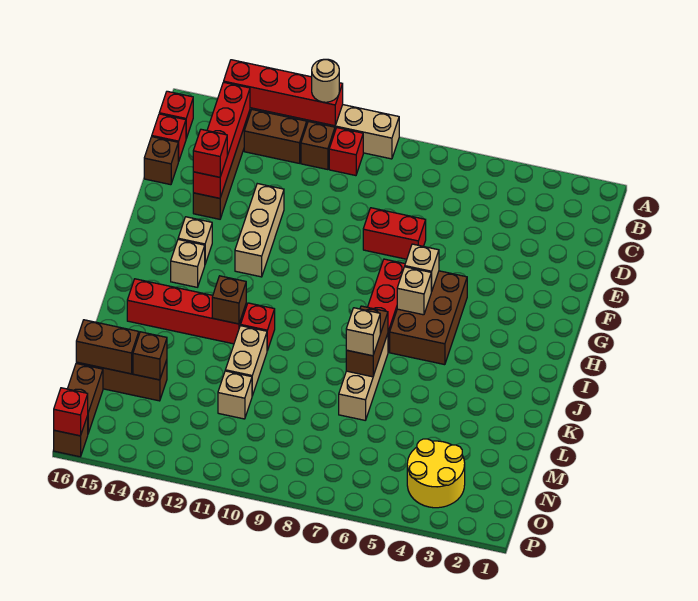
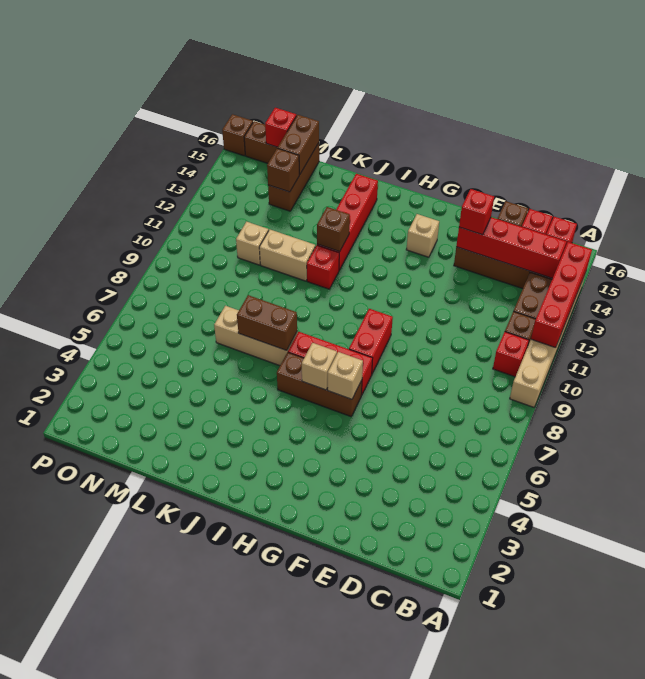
tan round brick A11 level 3 -> none
red brick E7:E8 level 1 -> red brick G8:G9 level 1
tan brick E12:G12 level 1 -> none
brown brick G5:I6 level 1 -> brown brick G6:I6 level 1
tan brick H14 level 1 -> none
tan brick K7 level 3 -> none
yellow round brick N3:O4 level 1 -> none
red brick P16 level 2 -> red brick N16 level 2

